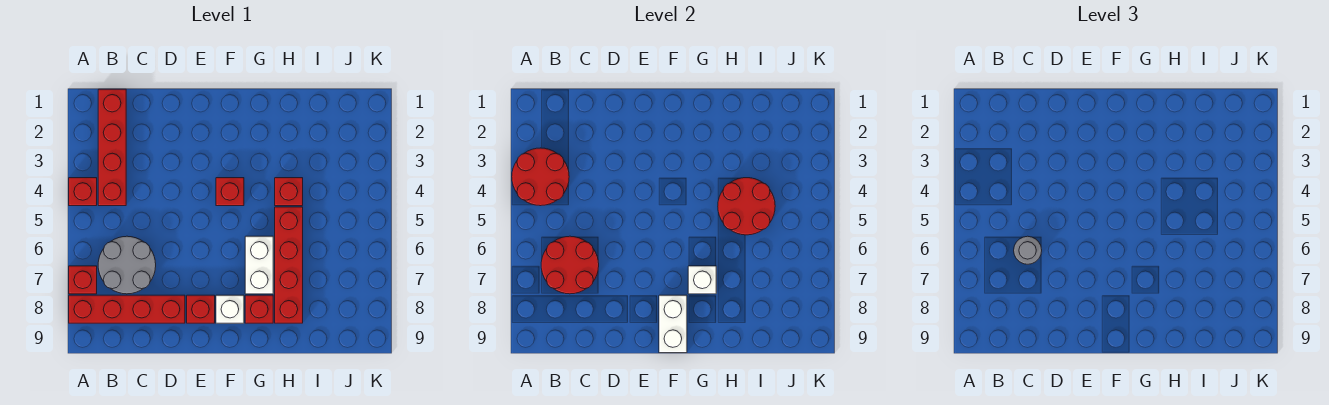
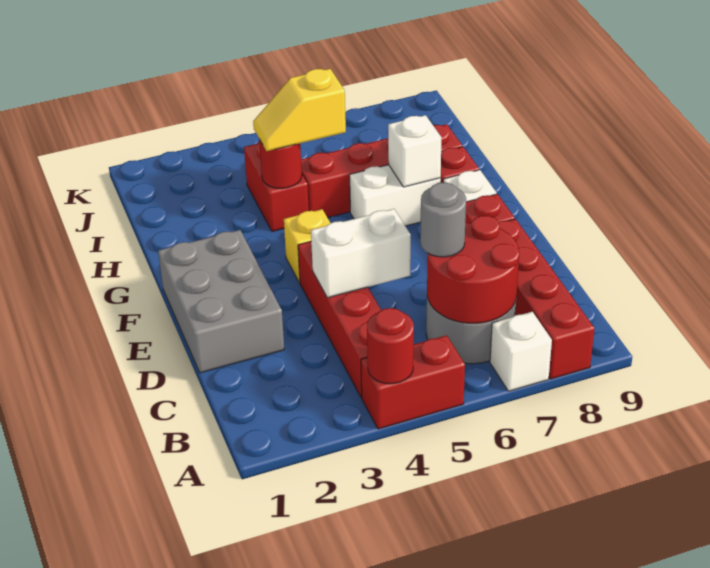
red round brick A3:B4 level 2 -> red round brick A4 level 2
red brick A4 level 1 -> red brick A4:A5 level 1
red brick A7 level 1 -> white brick A7 level 1
red brick B1:B4 level 1 -> red brick B4:E4 level 1
none -> grey brick D1:F2 level 1
red brick F4 level 1 -> yellow brick F4 level 1
white brick F8:F9 level 2 -> white brick D4:D5 level 2
red brick H4 level 1 -> red brick H4:I4 level 1
red round brick H4:I5 level 2 -> red round brick H4 level 2
none -> yellow slope H4:H5 level 3 top 5

